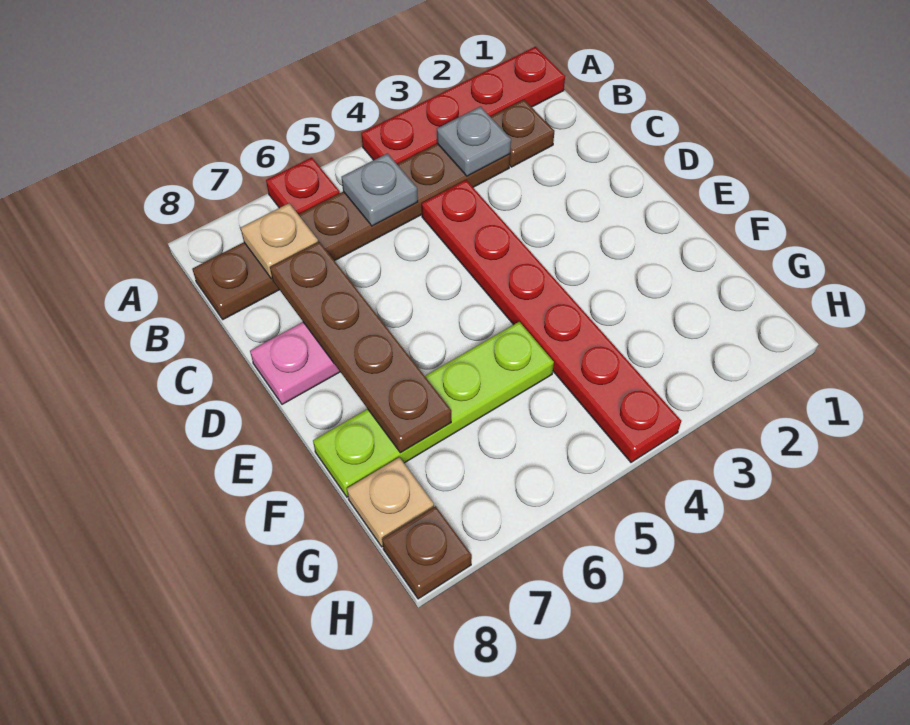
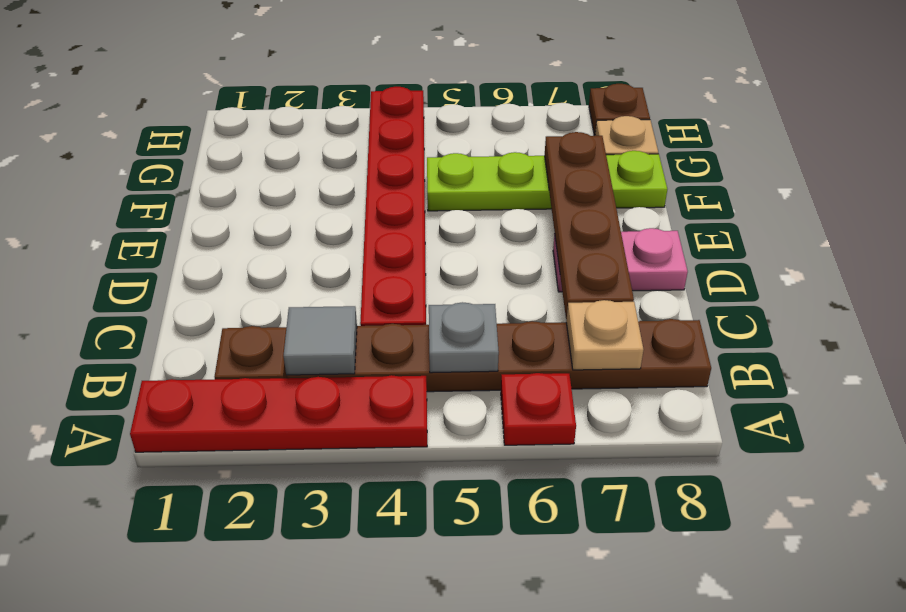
grey plate B3 level 2 -> grey tile B3 level 2

